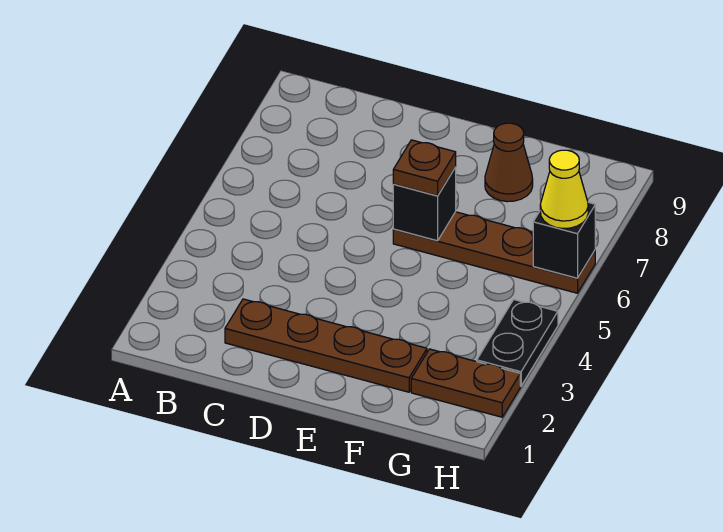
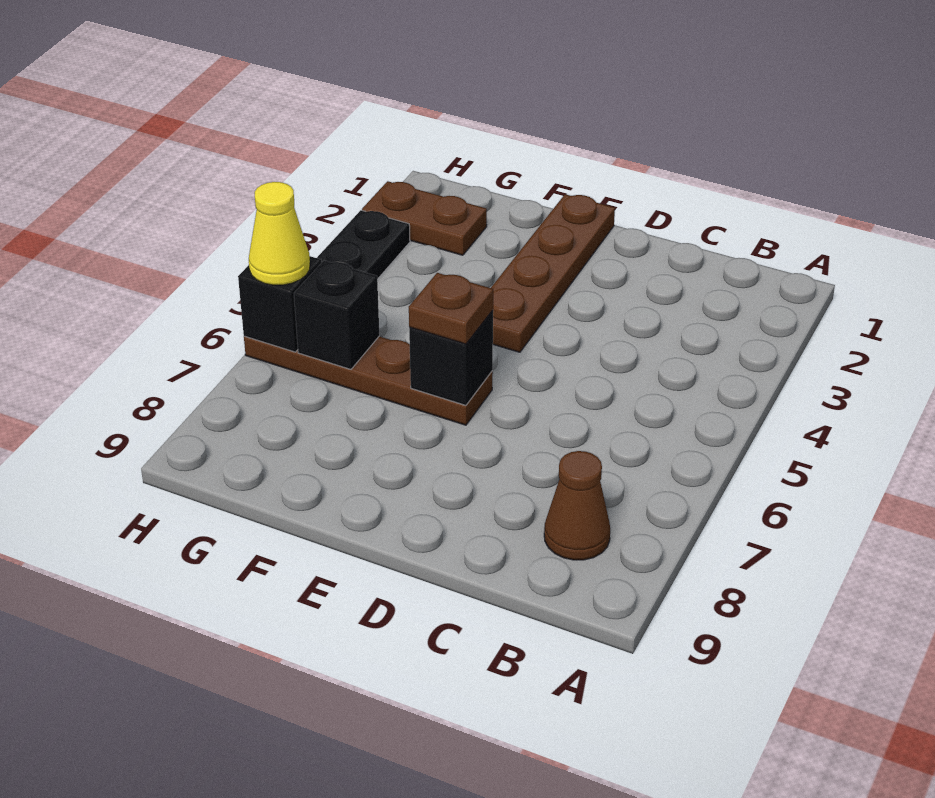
brown plate C2:F2 level 1 -> brown plate E1:E4 level 1
brown cone F8 level 1 -> brown cone B8 level 1
none -> black brick G6 level 2

